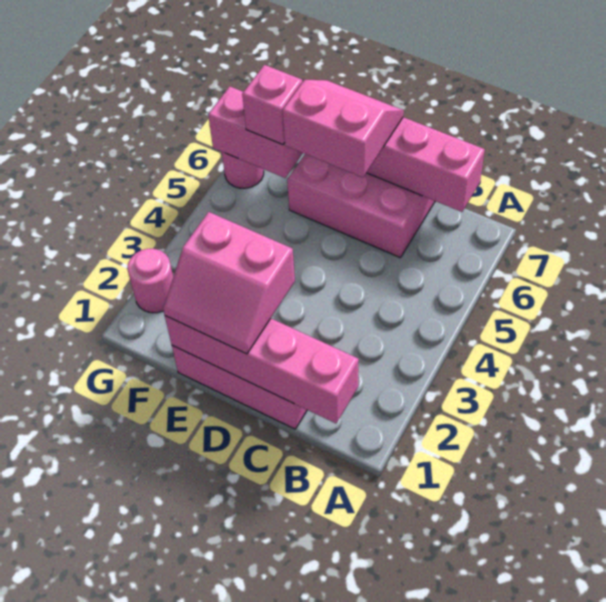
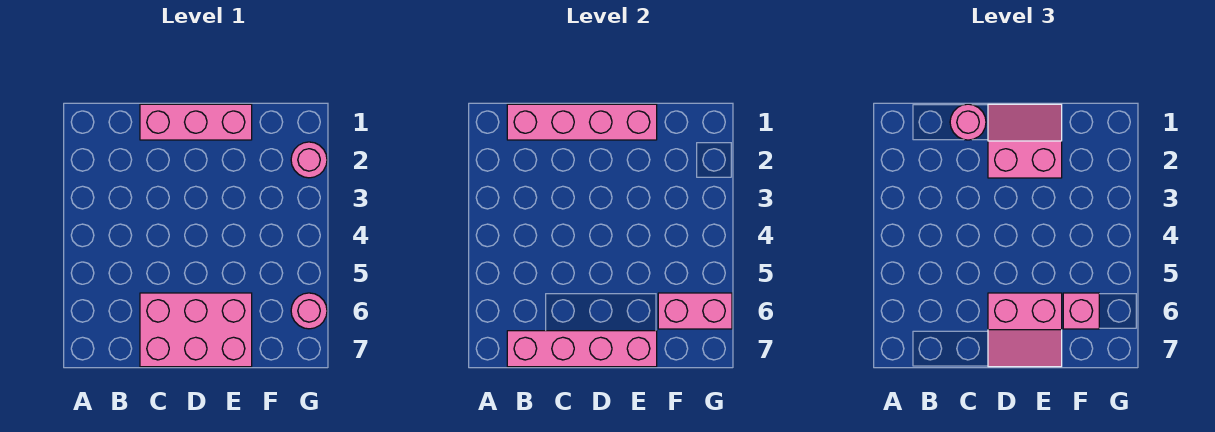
none -> pink round brick C1 level 3

